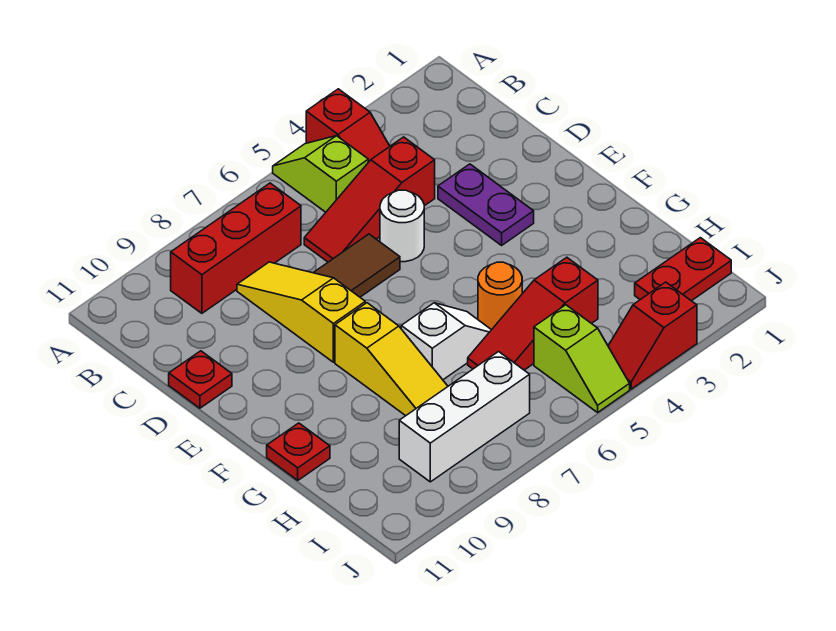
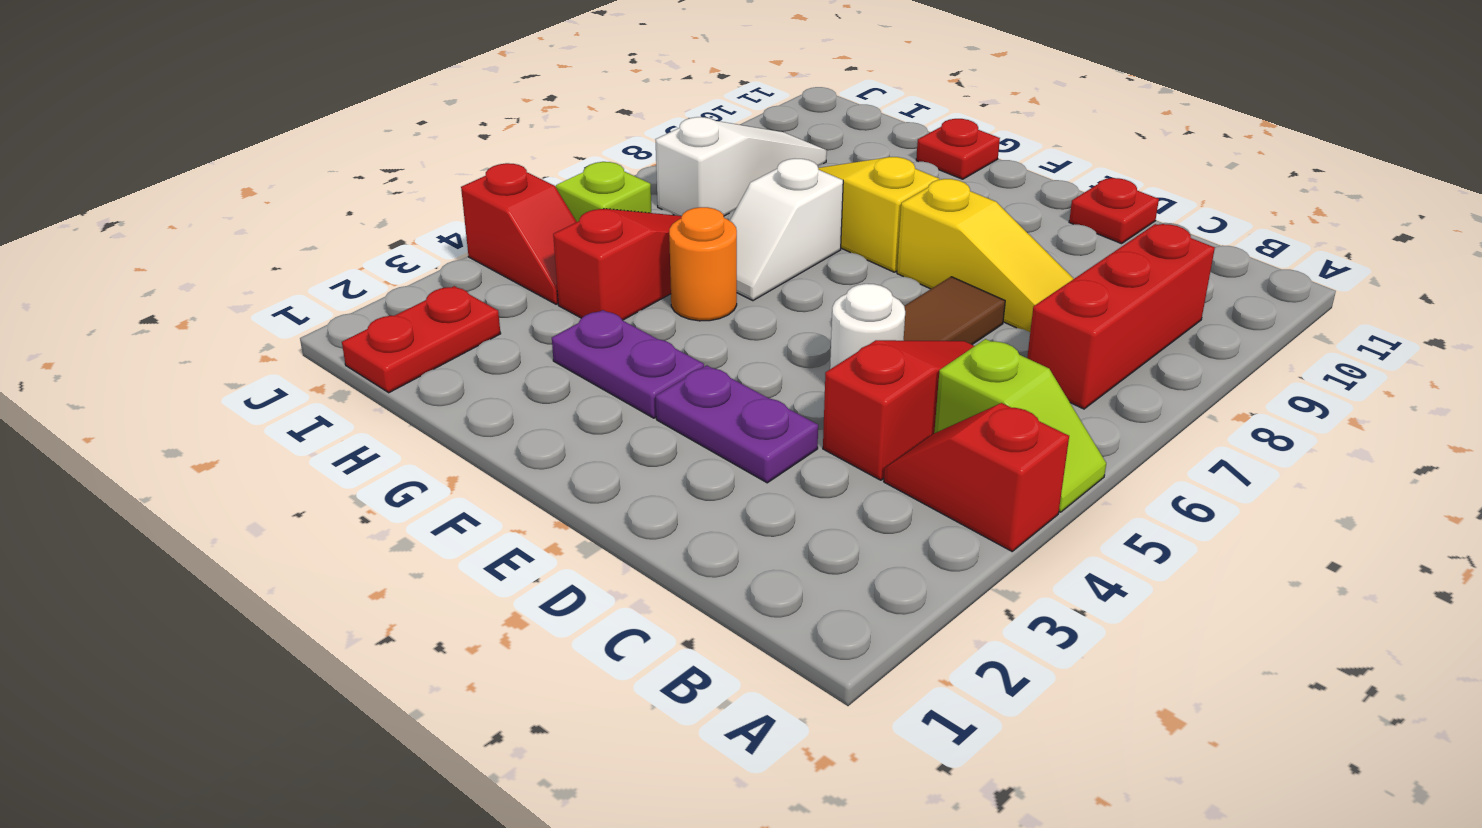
none -> purple plate F3:G3 level 1
white brick I7:I9 level 1 -> white slope I7:I9 level 1 top 7
red slope J3:J4 level 1 top 3 -> red slope I4:J4 level 1 top J

